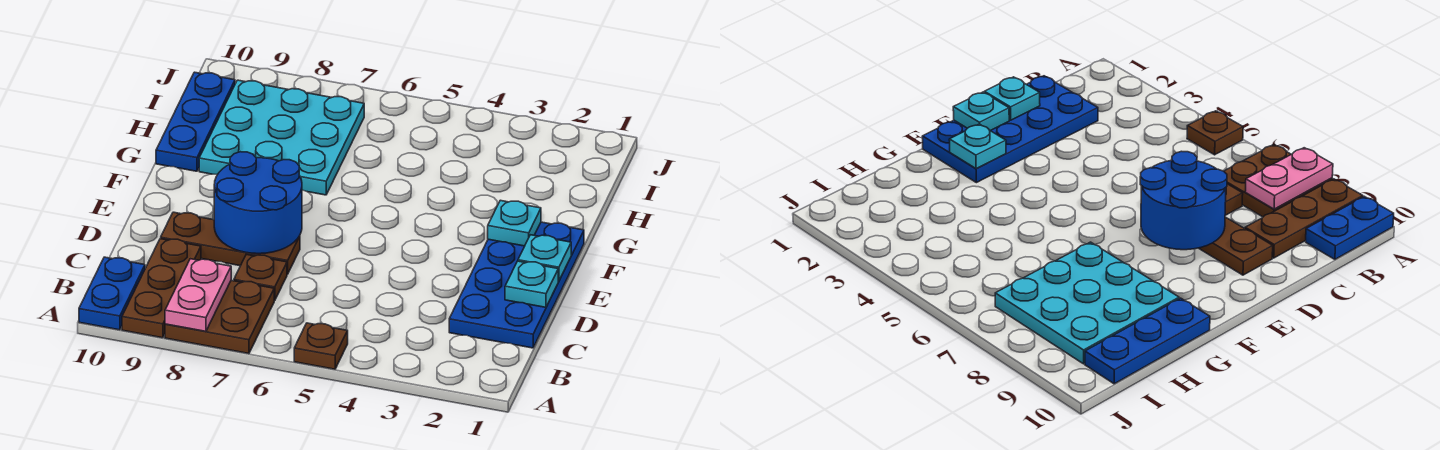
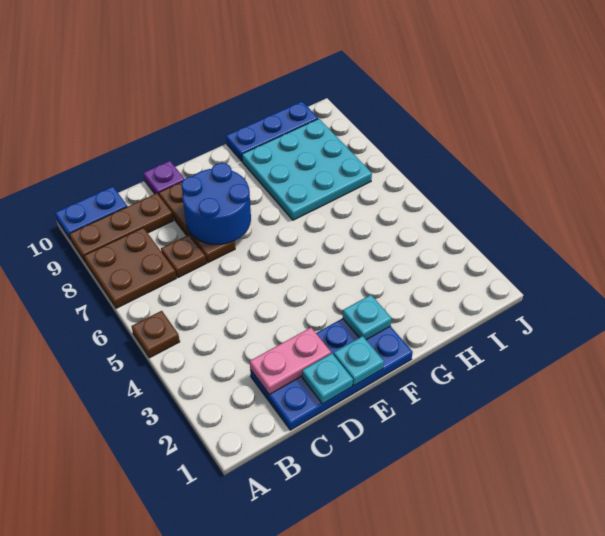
pink plate A8:B8 level 2 -> pink plate C2:D2 level 2
none -> purple plate D10 level 1

